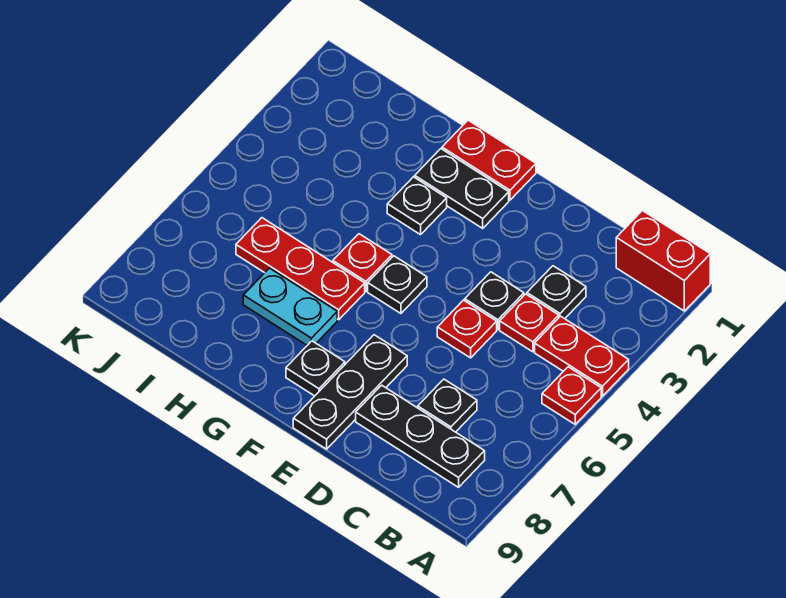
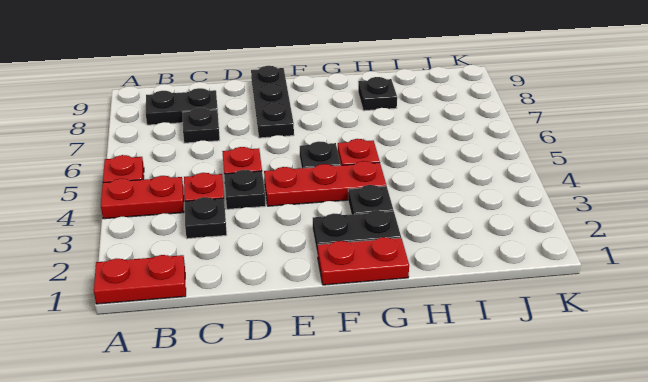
red brick A1:B1 level 1 -> red plate A1:B1 level 1
black plate B8:D8 level 1 -> black plate B8:C8 level 1
black plate F8 level 1 -> black plate H8 level 1
red plate G6:I6 level 1 -> red plate E4:G4 level 1
cyan plate G7:H7 level 1 -> none

